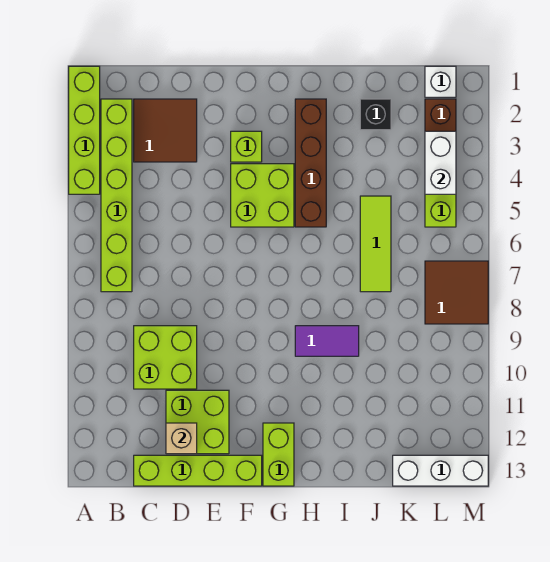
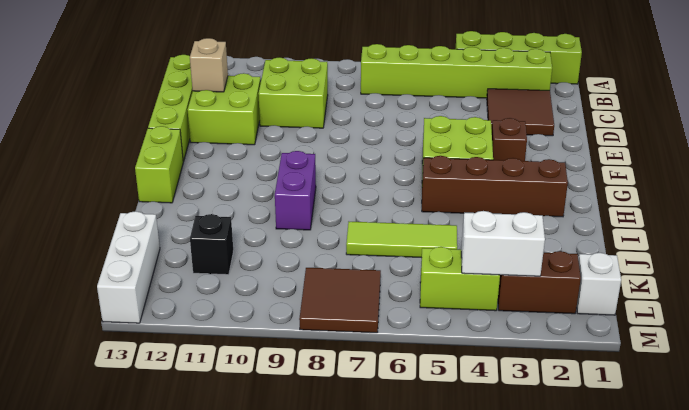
lime brick F3 level 1 -> brown brick F3 level 1
lime brick G12:G13 level 1 -> lime brick G13:H13 level 1
purple tile H9:I9 level 1 -> purple brick H9:I9 level 1
black brick J2 level 1 -> black brick K11 level 1

